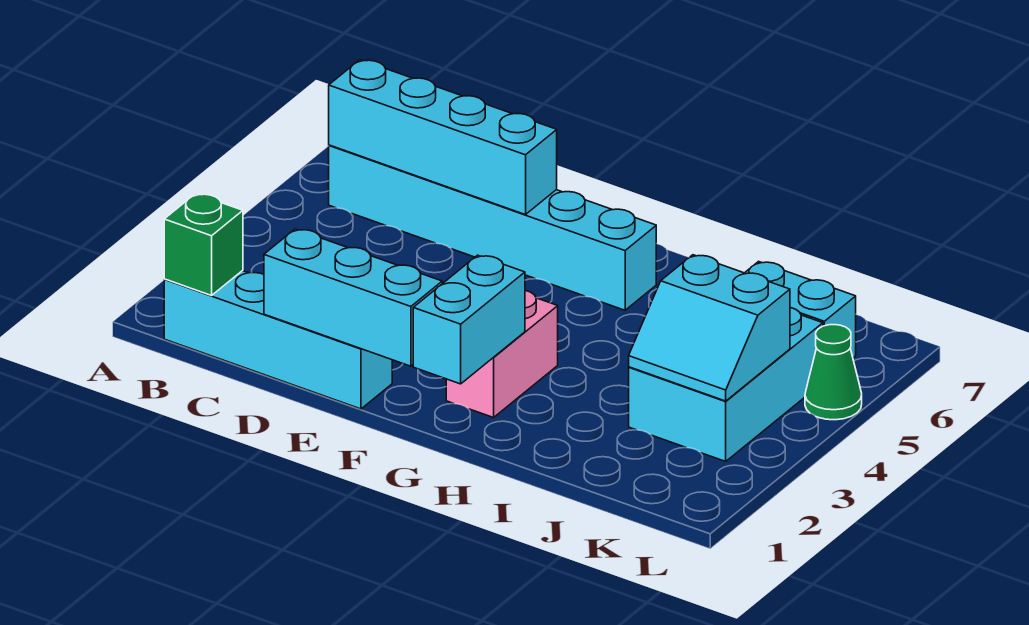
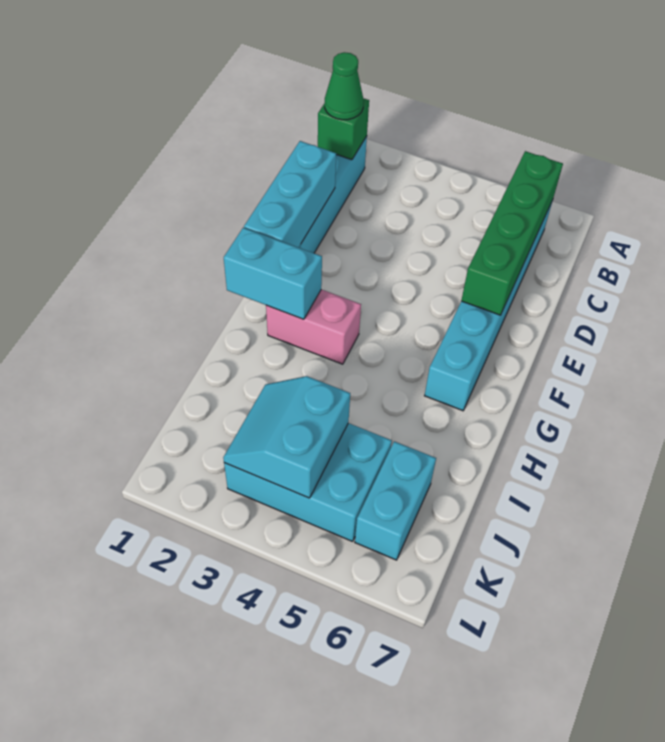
cyan brick B6:E6 level 2 -> green brick B6:E6 level 2
green cone L5 level 1 -> green cone B1 level 3

